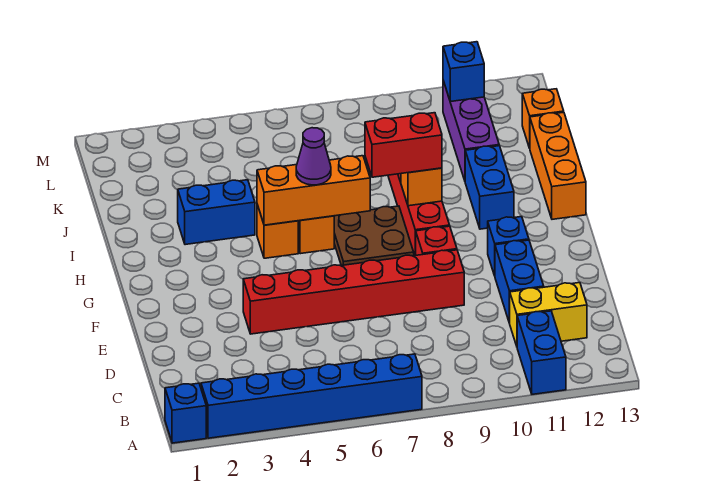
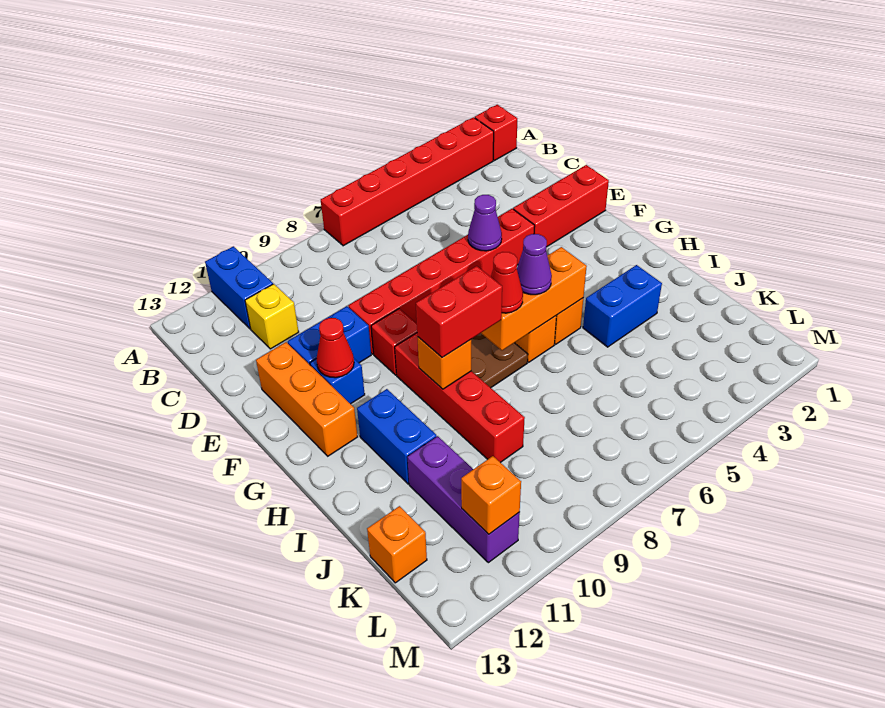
blue brick A1 level 1 -> red brick A1 level 1
blue brick A2:A7 level 1 -> red brick A2:A7 level 1
yellow brick C11:C12 level 1 -> yellow brick C11 level 1
blue brick D11:E11 level 1 -> blue brick E10:E11 level 1
none -> red brick E1:E3 level 1
none -> purple cone E5 level 2
none -> red cone F11 level 2
none -> red cone H7 level 3
orange brick H13:J13 level 1 -> orange brick E12:G12 level 1
blue brick L11 level 2 -> orange brick L11 level 2

